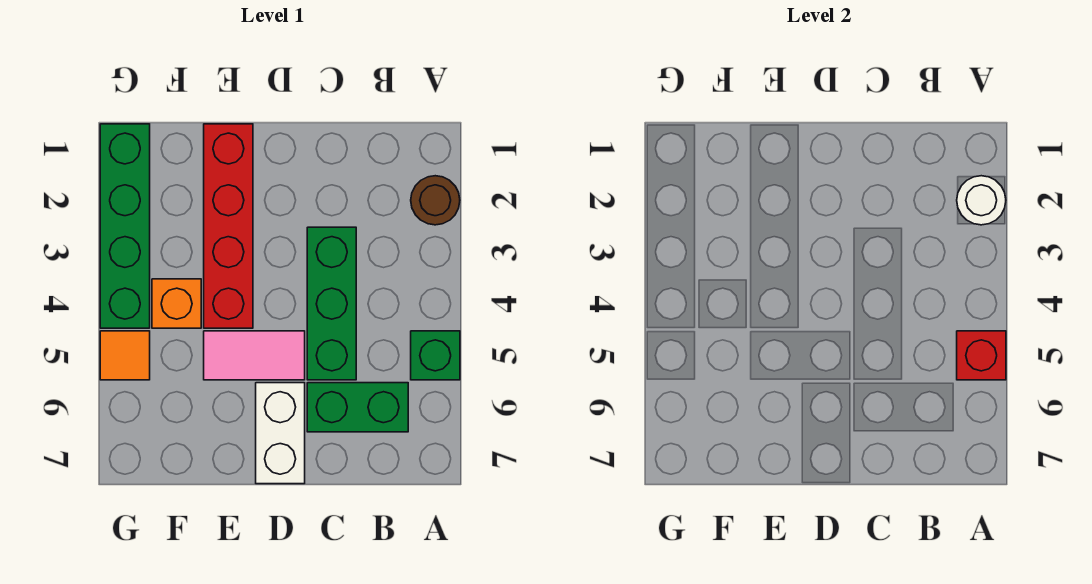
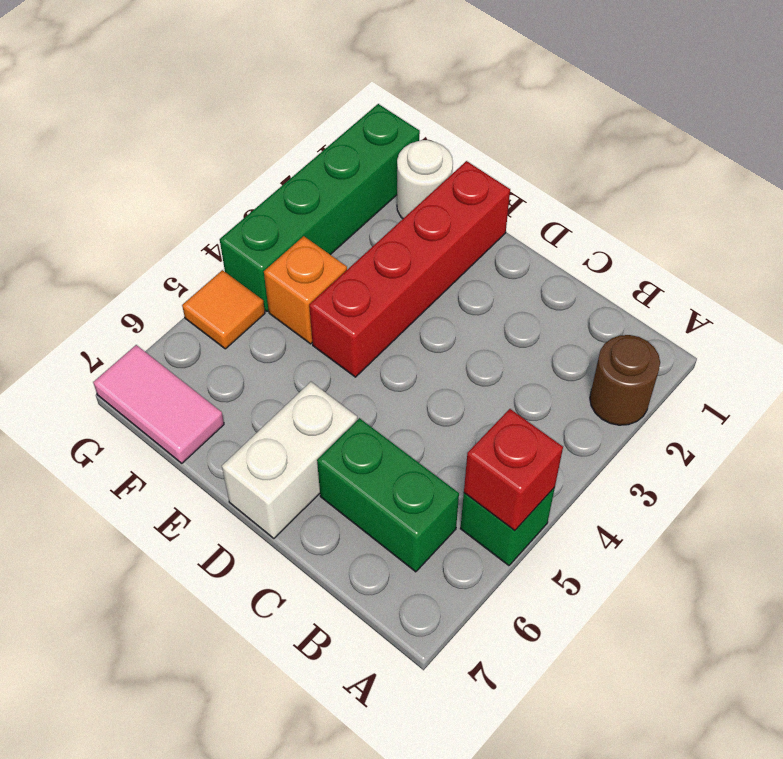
white round brick A2 level 2 -> white round brick F1 level 1
green brick C3:C5 level 1 -> none
pink tile D5:E5 level 1 -> pink tile F7:G7 level 1

